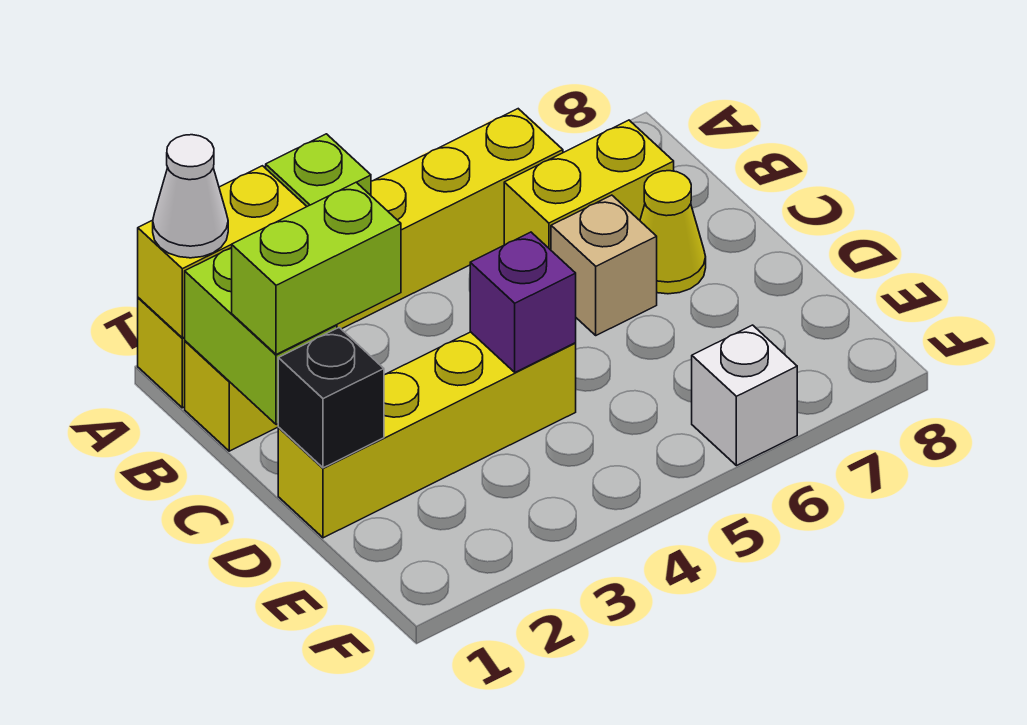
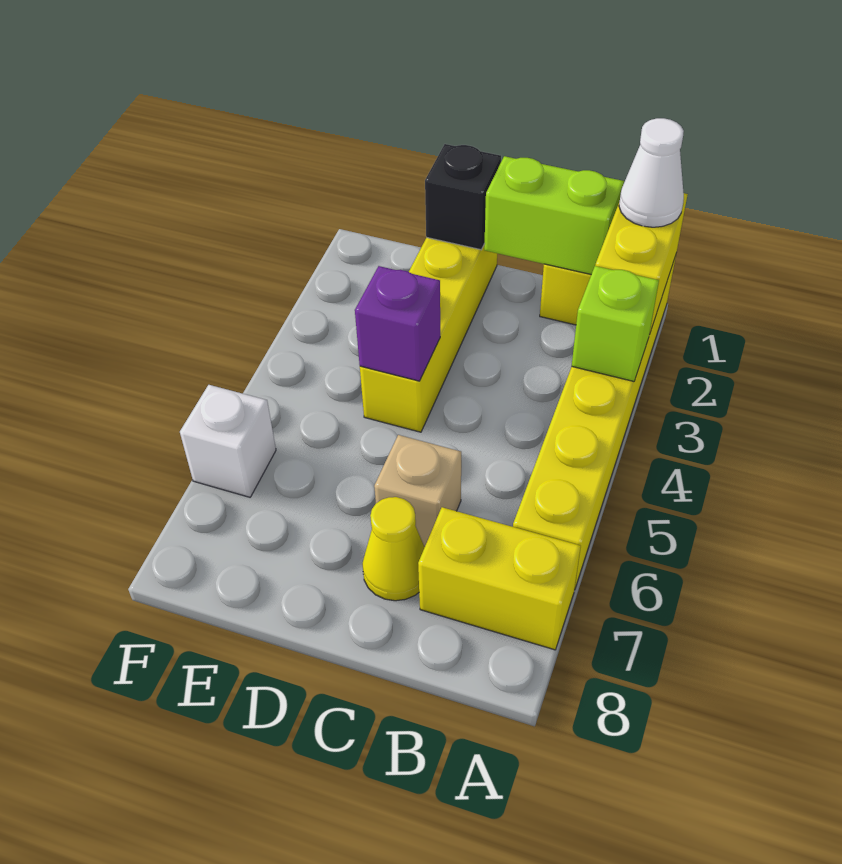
yellow brick B6:B7 level 1 -> yellow brick A7:B7 level 1
lime brick C1:C2 level 3 -> none

